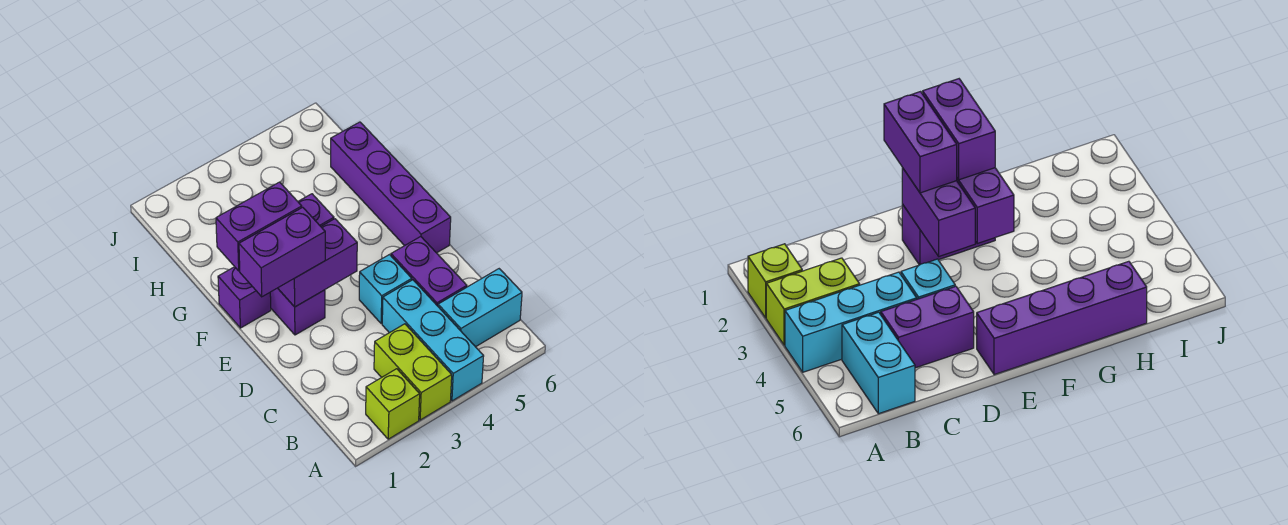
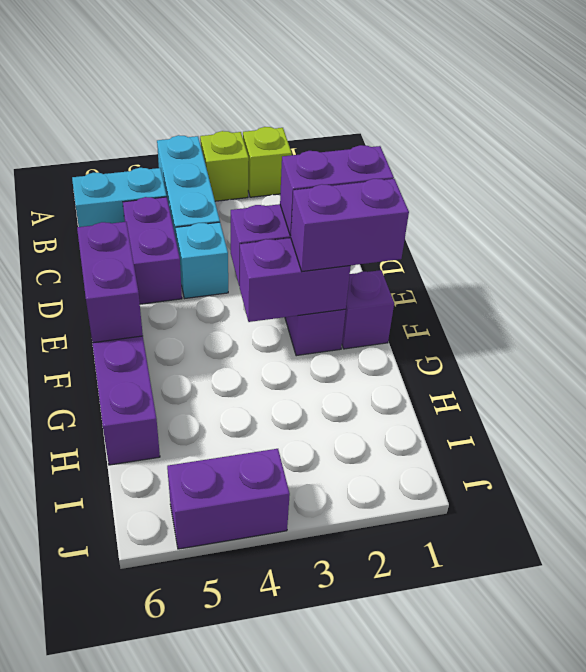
lime brick A3:B3 level 1 -> lime brick A3 level 1
none -> purple brick E6:F6 level 2
none -> purple brick J4:J5 level 1

